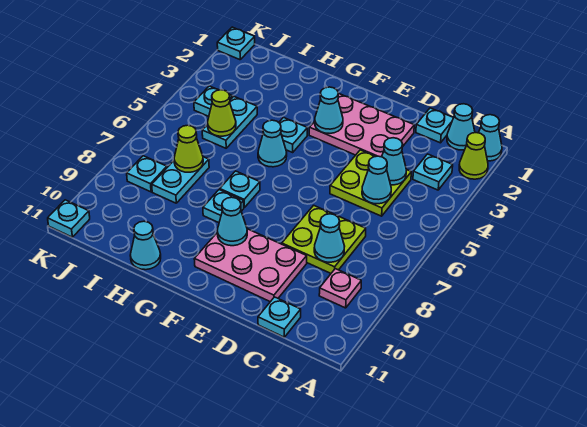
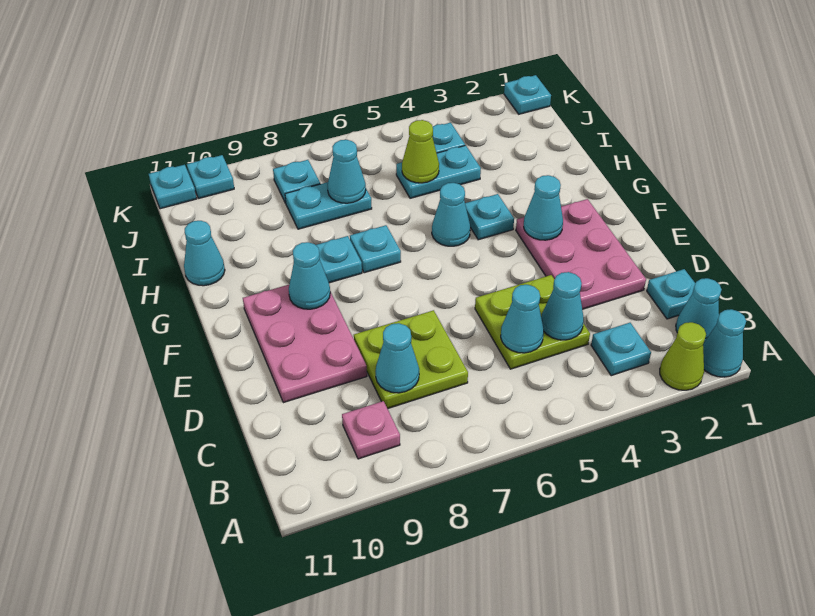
cyan plate C11 level 1 -> cyan plate K10 level 1
lime cone I7 level 2 -> cyan cone I7 level 2

